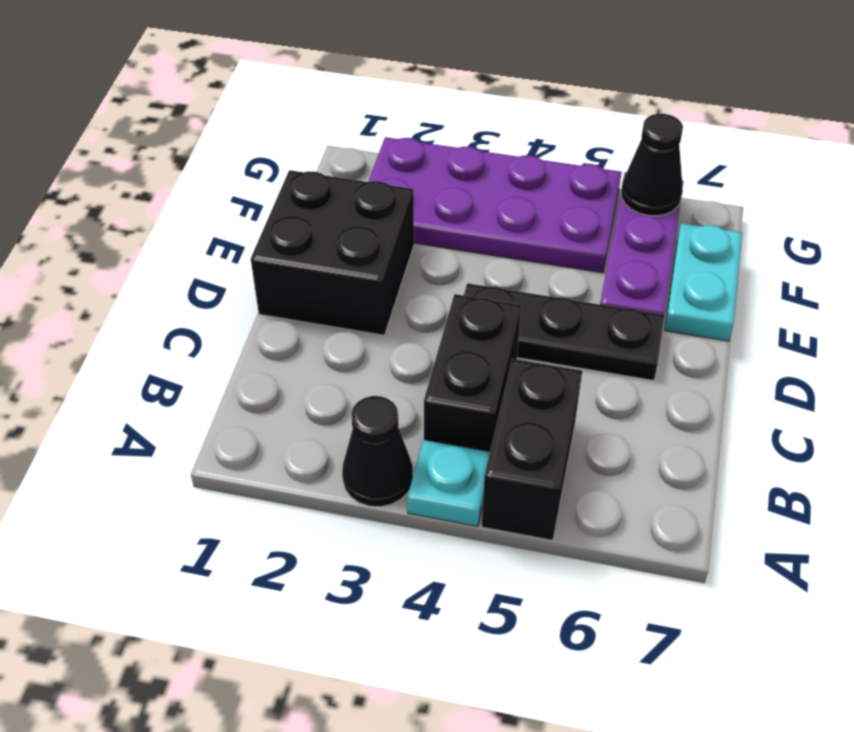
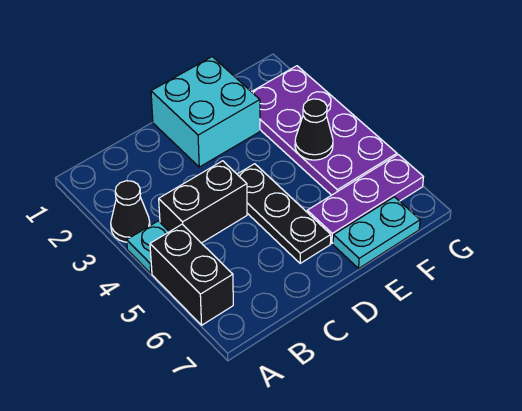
black brick A5:B5 level 1 -> black brick A5:A6 level 1
black brick D1:E2 level 1 -> cyan brick D1:E2 level 1
black cone G6 level 2 -> black cone F4 level 2

